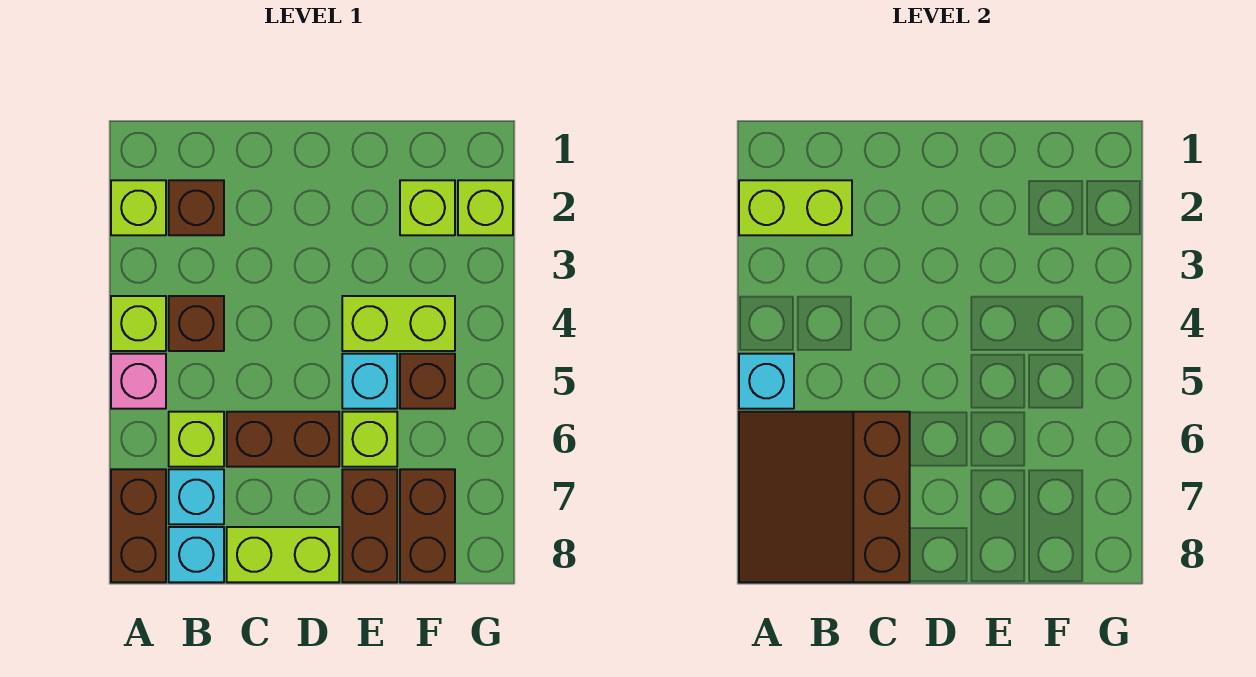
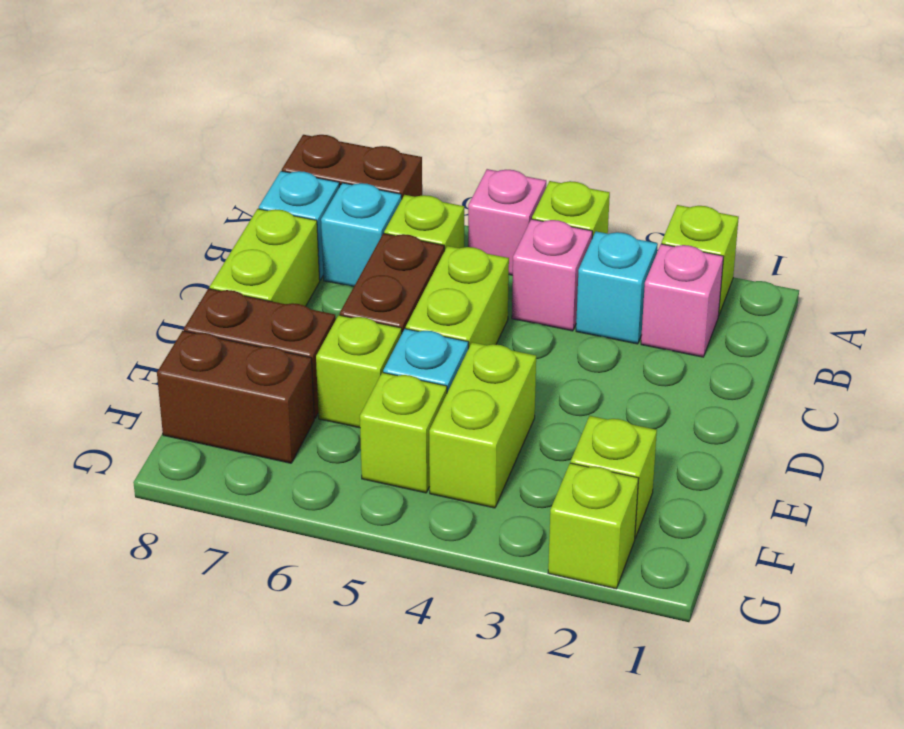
lime brick A2:B2 level 2 -> lime brick C5:D5 level 1
cyan brick A5 level 2 -> cyan brick B3 level 1
brown slope A6:C8 level 2 top C -> none
brown brick B2 level 1 -> pink brick B2 level 1
brown brick B4 level 1 -> pink brick B4 level 1
brown brick F5 level 1 -> lime brick F5 level 1

